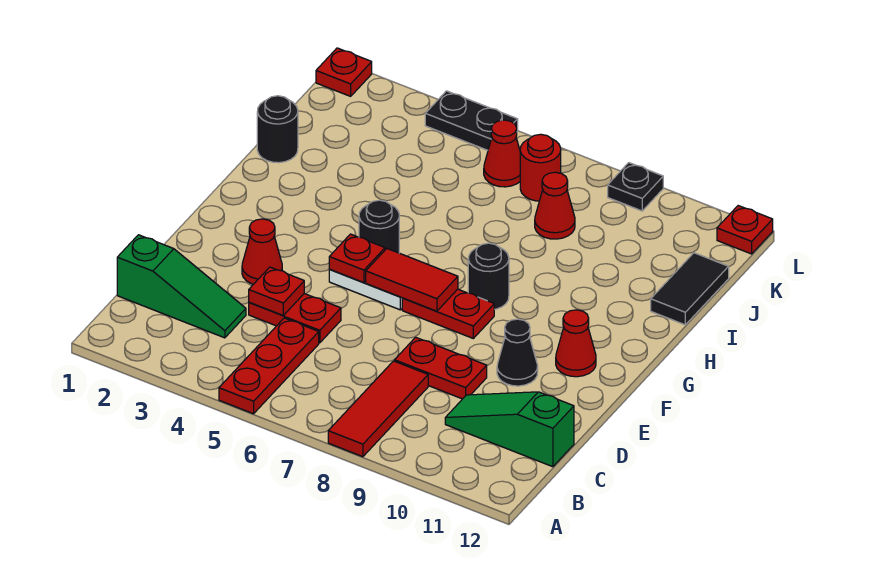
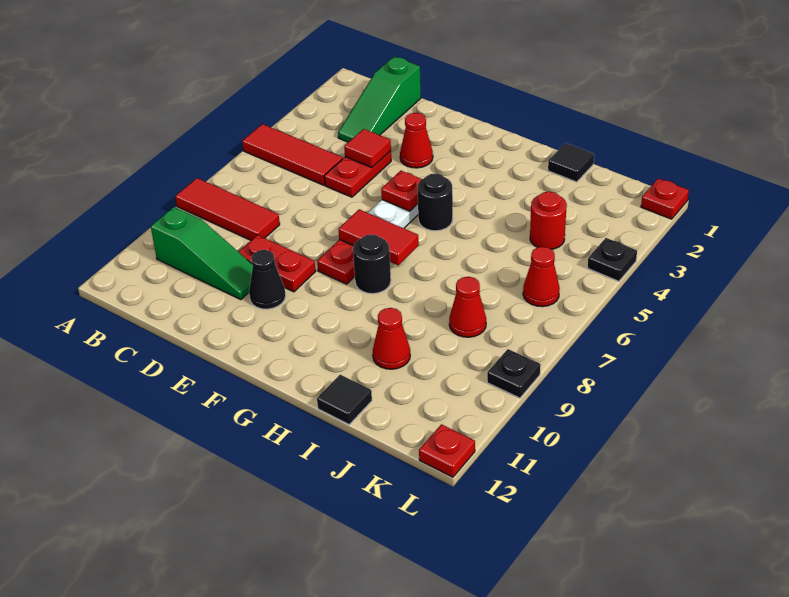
red plate A5:C5 level 1 -> red tile A5:C5 level 1
green slope C10:C12 level 1 top 12 -> green slope B10:D10 level 1 top B
red plate D4 level 2 -> red tile D4 level 2
red plate D8:D9 level 1 -> red plate D9:E9 level 1
red tile F6:F7 level 2 -> red tile F7:G7 level 2
red cone F11 level 1 -> red cone I10 level 1
black round brick I1 level 1 -> black tile I1 level 1
black tile I12:J12 level 1 -> black tile I12 level 1
red round brick K7 level 1 -> red round brick J4 level 1
black plate L4:L5 level 1 -> black plate L4 level 1

